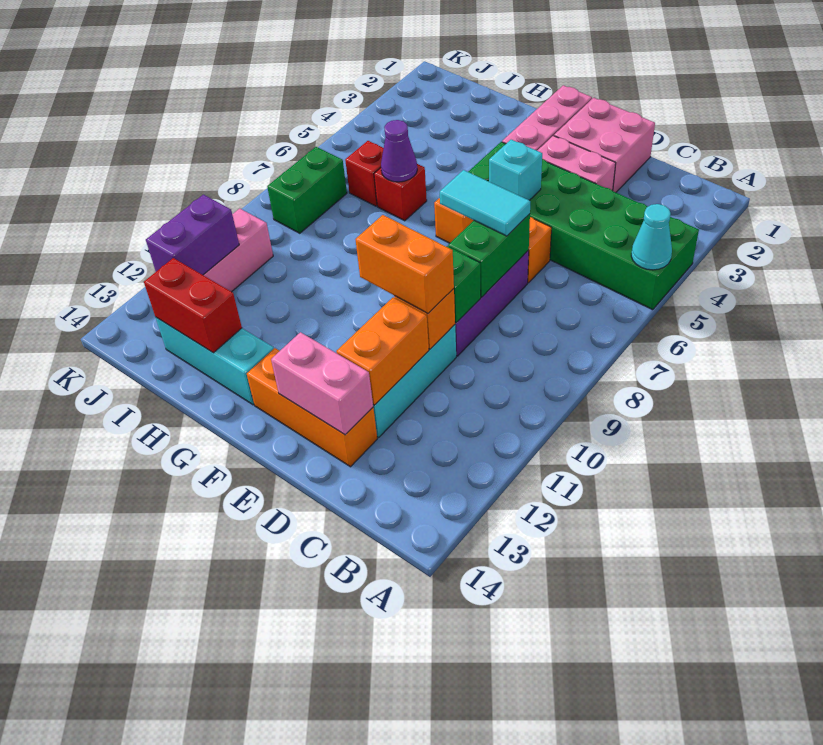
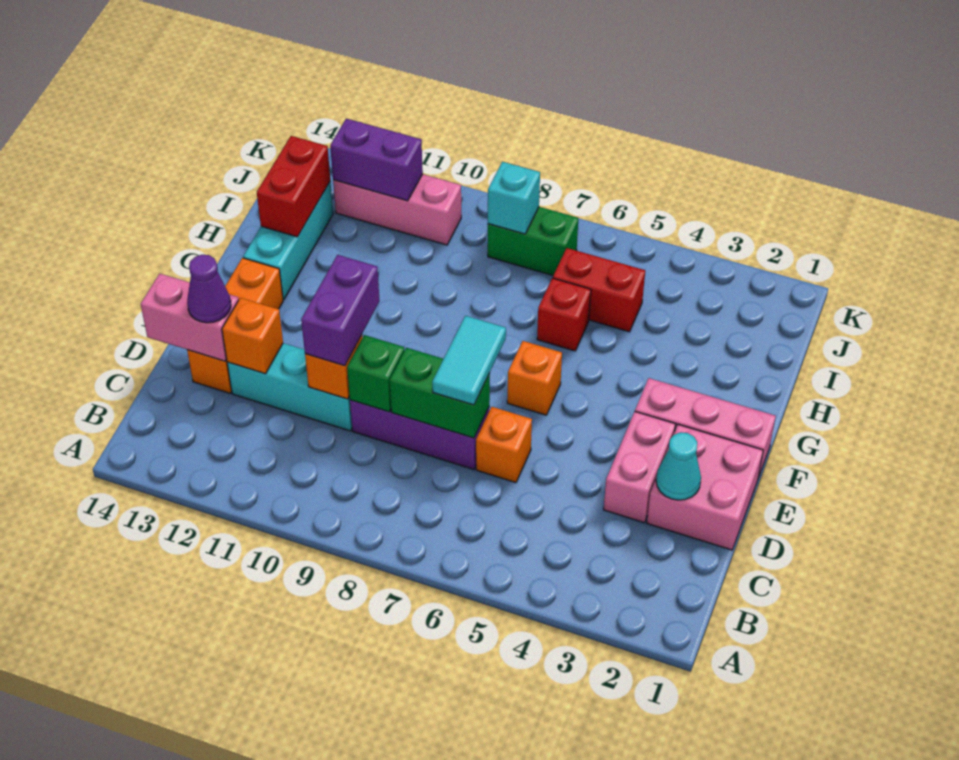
green brick A4:F5 level 1 -> none
cyan cone A5 level 2 -> cyan cone D2 level 2
orange brick D10:E10 level 3 -> purple brick D10:E10 level 3
orange brick D11:D12 level 2 -> orange brick D12 level 2
pink brick D13:E13 level 2 -> pink brick D13:D14 level 2
cyan brick E5 level 2 -> cyan brick J8 level 2
purple cone H6 level 2 -> purple cone D13 level 3
red brick I6 level 1 -> red brick I5:I6 level 1

